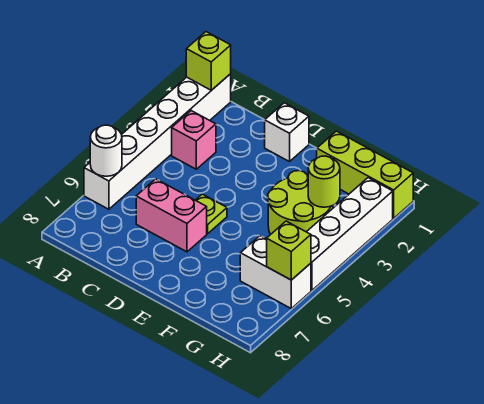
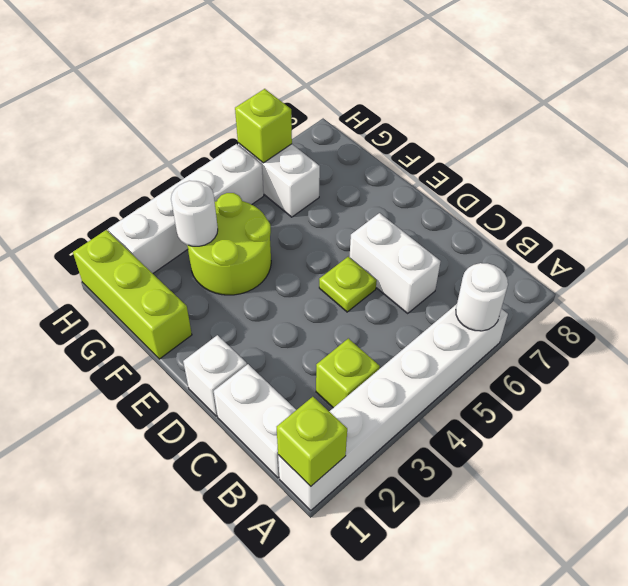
none -> white brick B1:C1 level 1
pink brick B3 level 1 -> lime brick B3 level 1
pink brick C6:D6 level 1 -> white brick C6:D6 level 1
lime round brick G3 level 2 -> white round brick G3 level 2

